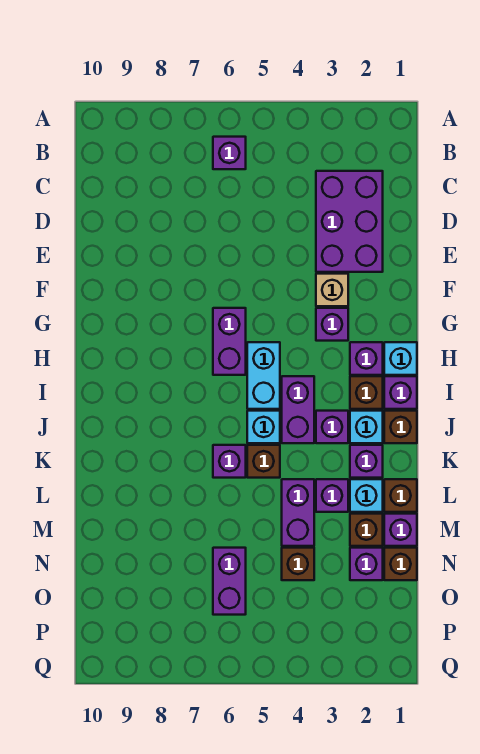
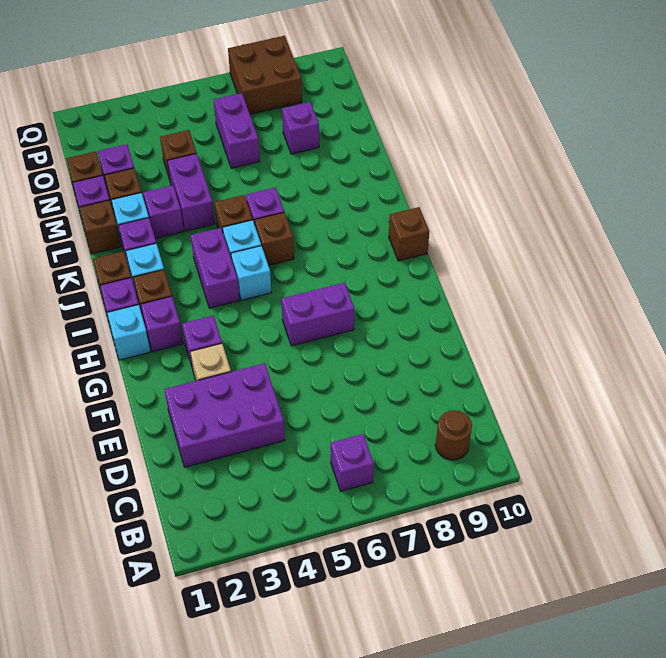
none -> brown round brick B9 level 1
purple brick C2:E3 level 1 -> purple brick D2:E4 level 1
purple brick G6:H6 level 1 -> purple brick G6:G7 level 1
cyan brick H5:I5 level 1 -> cyan brick I5 level 1
none -> brown brick I10 level 1
purple brick J3 level 1 -> purple brick N8 level 1
none -> brown brick J6 level 1
none -> brown brick P7:Q8 level 1

